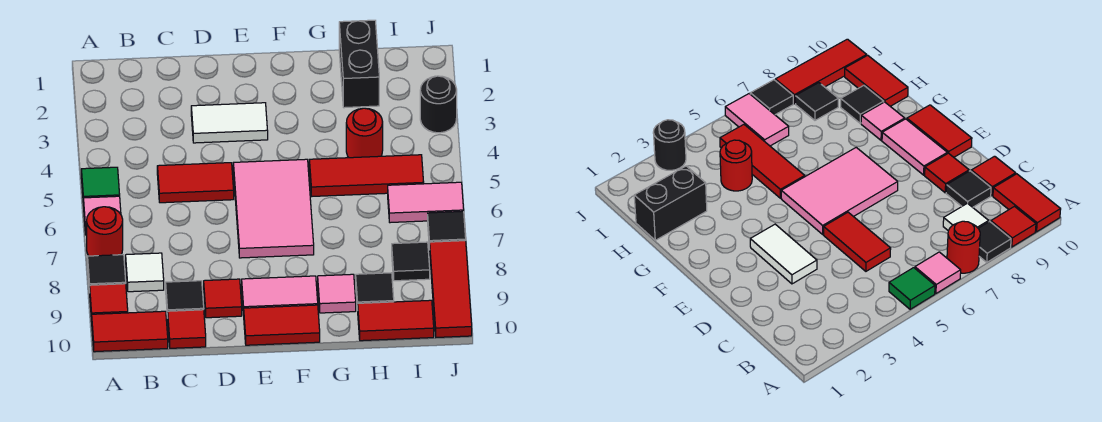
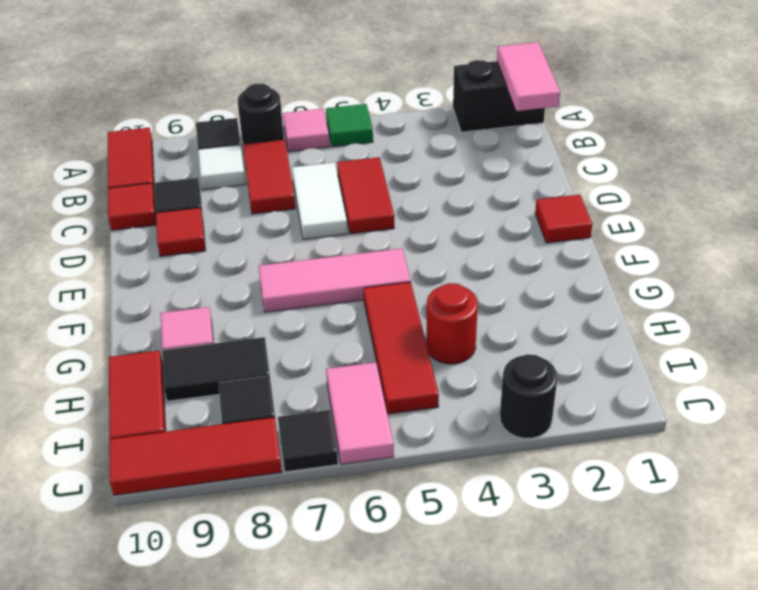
red round brick A7 level 1 -> black round brick A7 level 1
red tile A9 level 1 -> red tile E1 level 1
white tile D3:E3 level 1 -> white tile C6:D6 level 1
pink tile E5:F7 level 1 -> pink tile F5:F7 level 1
pink tile E9:F9 level 1 -> pink tile A1:B1 level 2
red tile E10:F10 level 1 -> red tile B7:C7 level 1
black brick H1:H2 level 1 -> black brick A1:A2 level 1
black tile H9 level 1 -> black tile H8:H9 level 1

